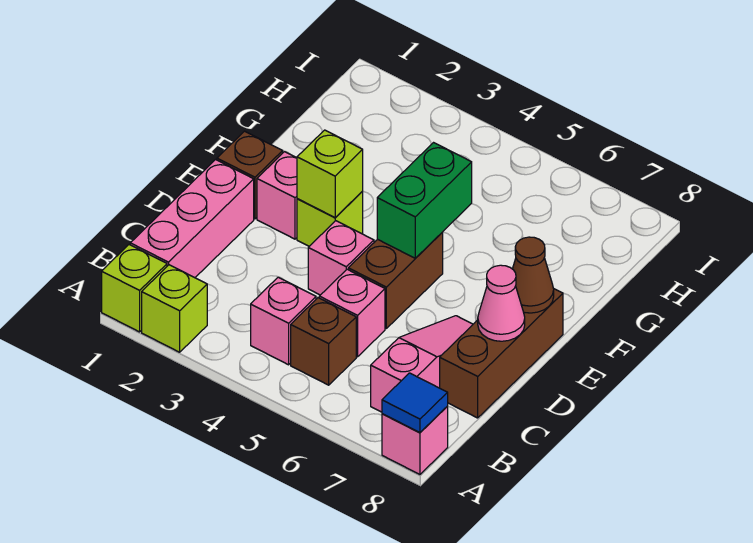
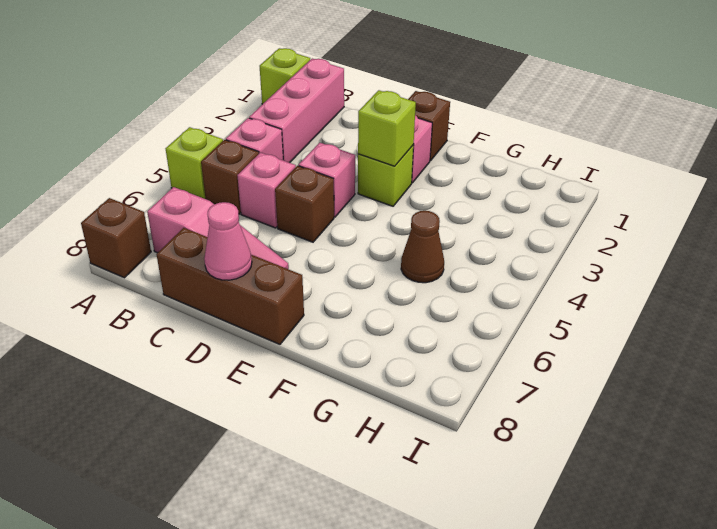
lime brick A2 level 1 -> lime brick A5 level 1
pink brick A8 level 1 -> brown brick A8 level 1
blue tile A8 level 2 -> none
pink brick B1:D1 level 1 -> pink brick B1:B3 level 1
brown brick D5:E5 level 1 -> brown brick D5 level 1
green brick E5:F5 level 2 -> none
brown cone E8 level 2 -> brown cone G5 level 1

